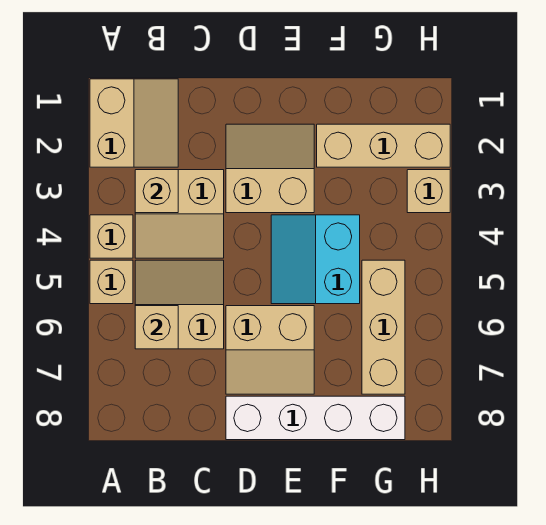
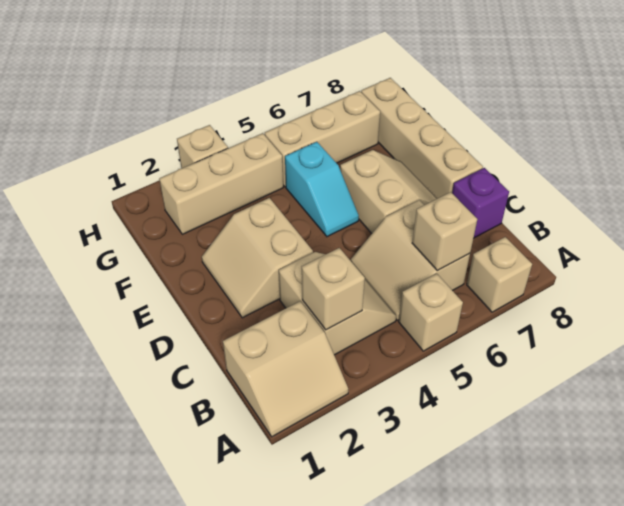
tan slope A1:B2 level 1 top A -> tan slope A1:B2 level 1 top B
tan brick A4 level 1 -> tan brick A7 level 1
none -> purple brick C8 level 1
white brick D8:G8 level 1 -> tan brick D8:G8 level 1
cyan slope E4:F5 level 1 top F -> cyan slope E5:F5 level 1 top F
tan brick F2:H2 level 1 -> tan brick G2:G4 level 1

